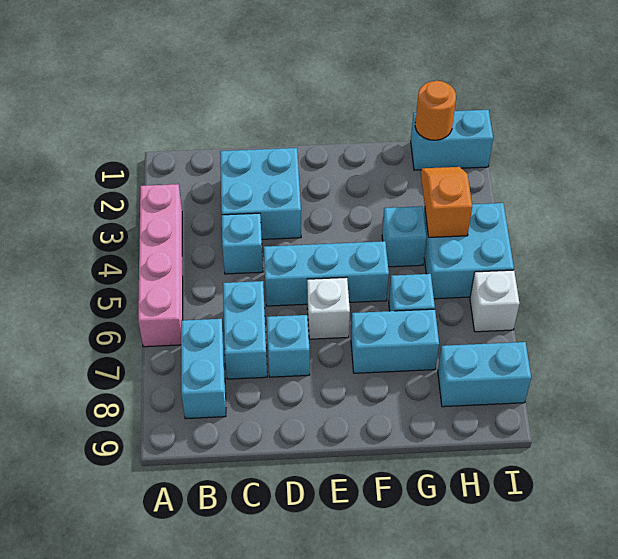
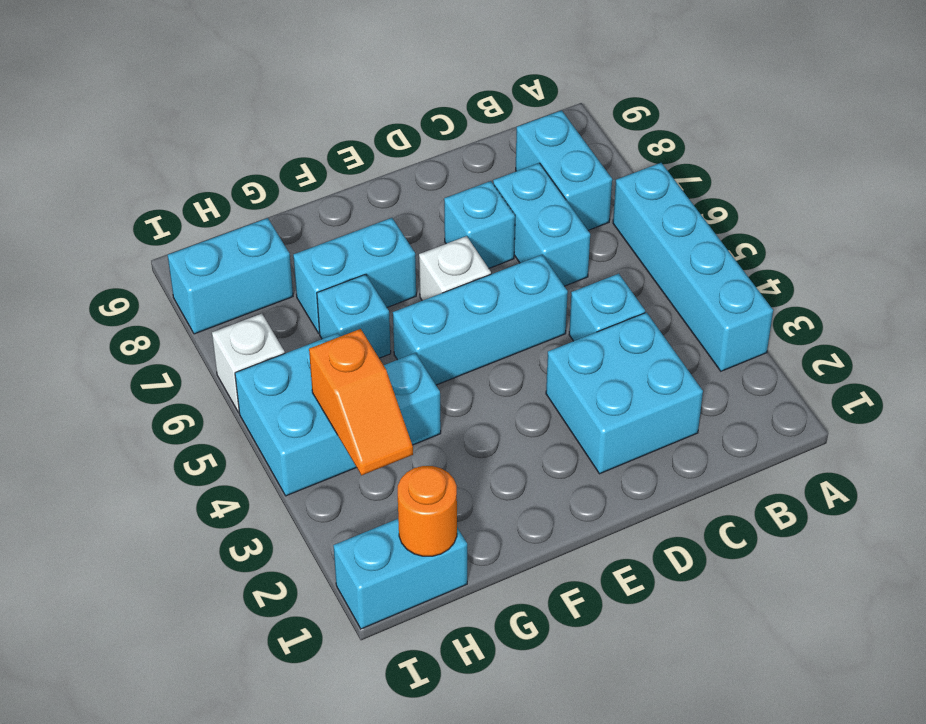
pink brick A3:A6 level 1 -> cyan brick A3:A6 level 1

